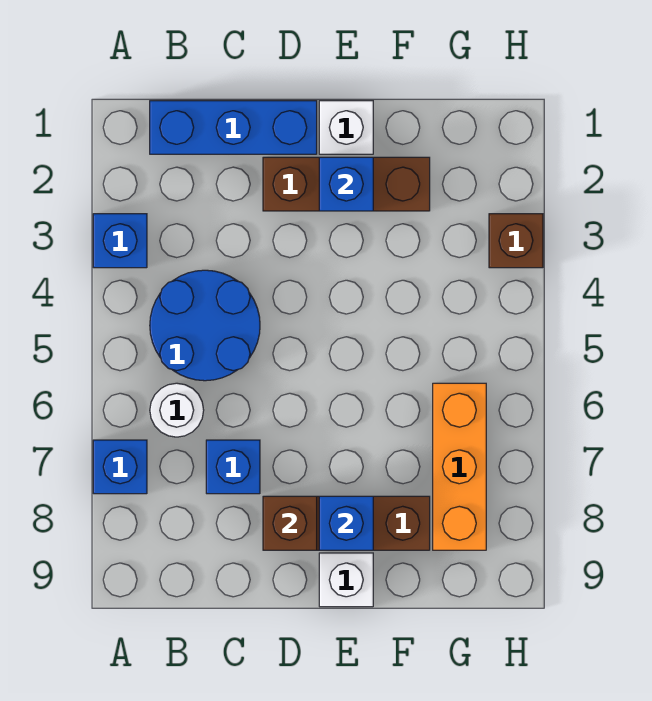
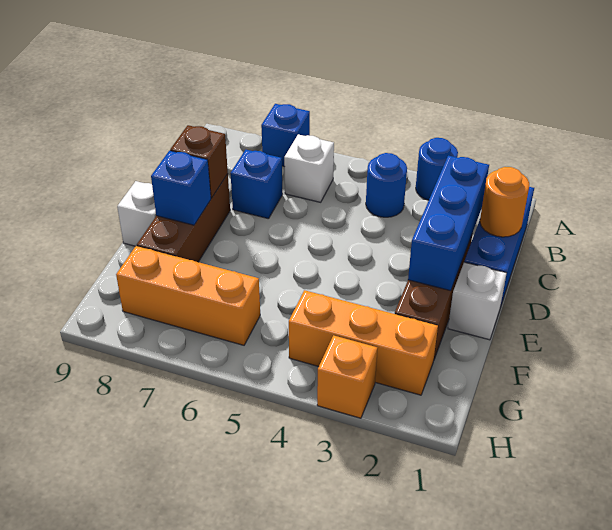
blue brick A3 level 1 -> blue round brick A3 level 1
blue round brick B4:C5 level 1 -> blue round brick B4 level 1
white round brick B6 level 1 -> white brick B6 level 1
none -> orange round brick C1 level 2
blue brick E2 level 2 -> blue brick C2:E2 level 2
none -> orange brick G2:G4 level 1
brown brick H3 level 1 -> orange brick H3 level 1

